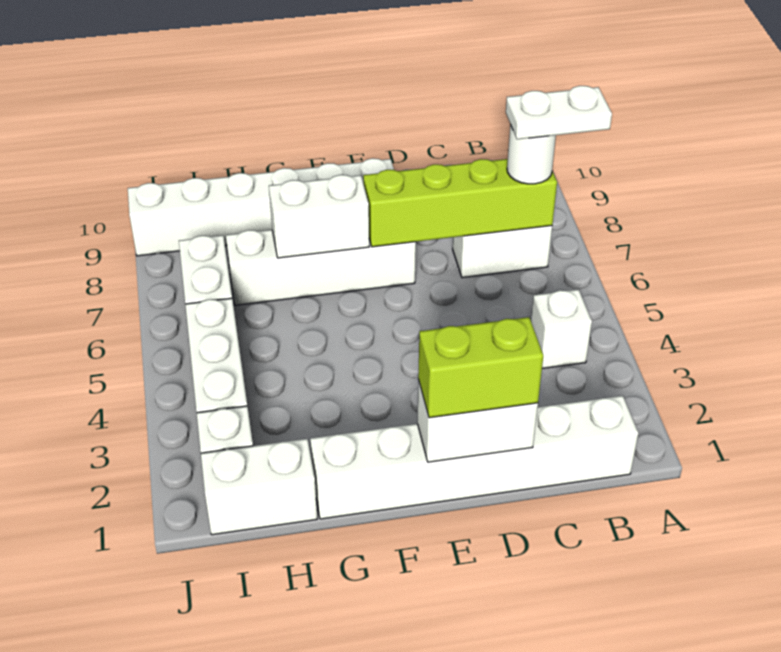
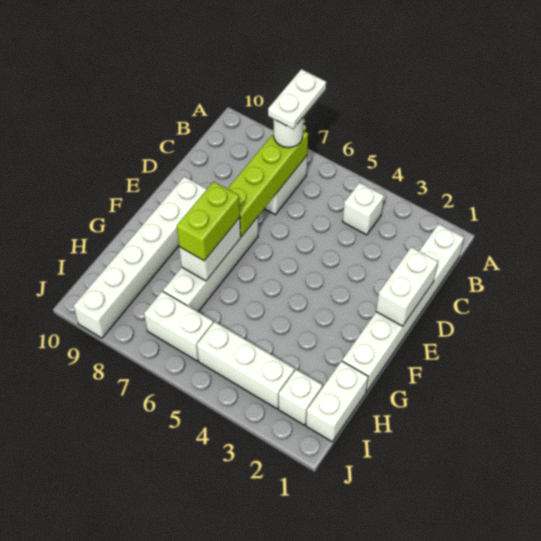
lime brick D1:E1 level 3 -> lime brick F7:G7 level 3

